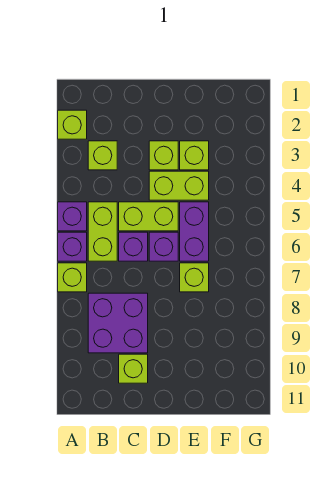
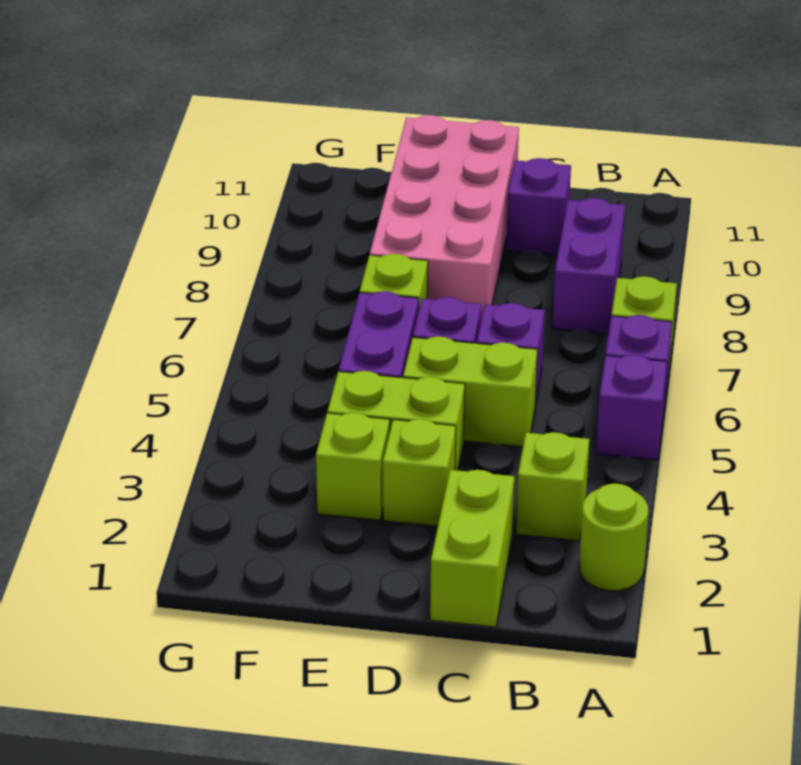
lime brick A2 level 1 -> lime round brick A2 level 1
lime brick B5:B6 level 1 -> lime brick C1:C2 level 1
purple brick B8:C9 level 1 -> purple brick B8:B9 level 1
lime brick C10 level 1 -> purple brick C10 level 1
none -> pink brick D8:E11 level 1

